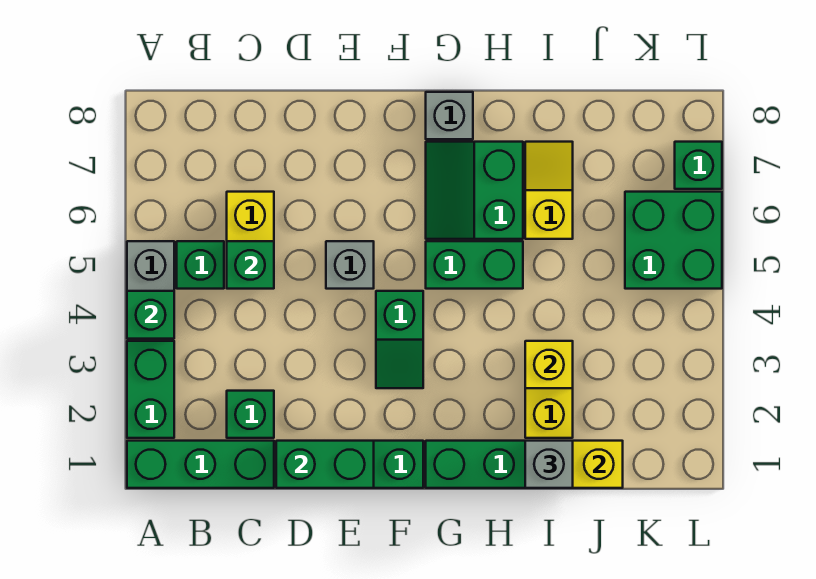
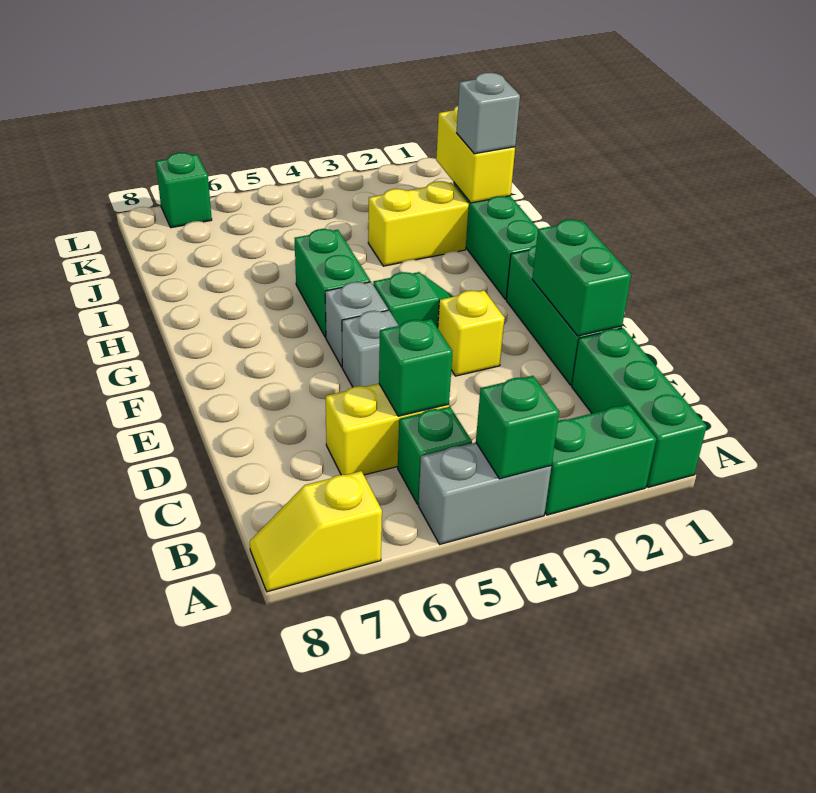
green brick C2 level 1 -> none
green slope G6:H7 level 1 top H -> none
grey brick G8 level 1 -> grey brick F5 level 1
yellow brick I3 level 2 -> yellow brick E3 level 1
yellow slope I6:I7 level 1 top 6 -> yellow slope A7:A8 level 1 top 7
green brick K5:L6 level 1 -> none

